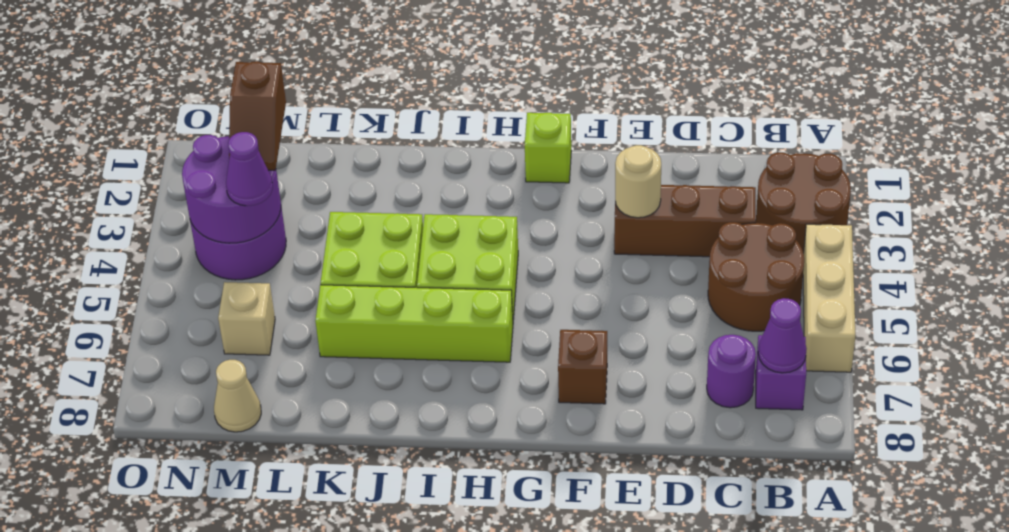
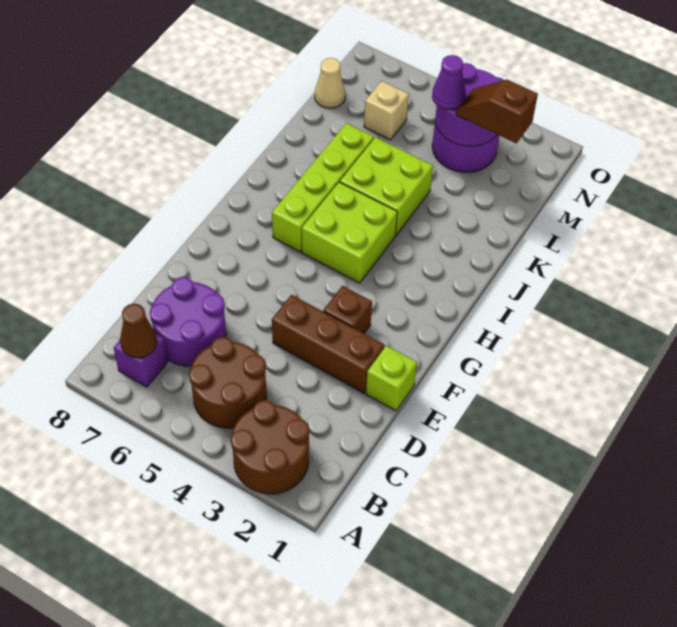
tan brick A4:A6 level 1 -> none
purple cone B7 level 2 -> brown cone B7 level 2
brown brick C3:E3 level 1 -> brown brick E2:E4 level 1
purple round brick C7 level 1 -> purple round brick C6:D7 level 1
tan round brick E3 level 2 -> none
brown brick F7 level 1 -> brown brick F3 level 1
lime brick G1 level 1 -> lime brick E1 level 1

